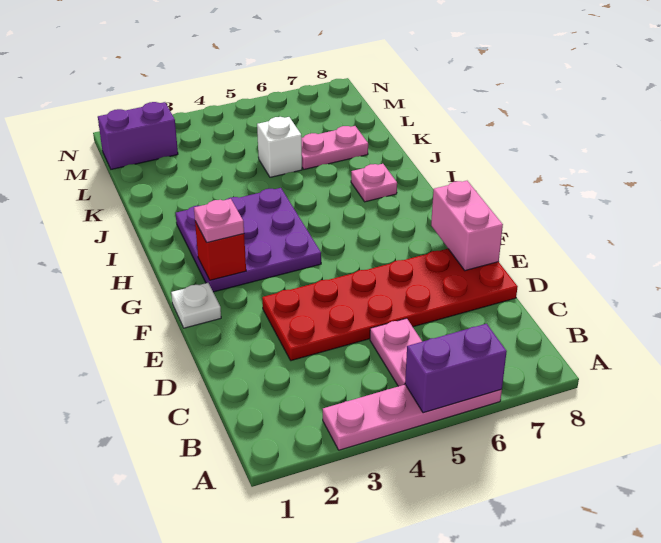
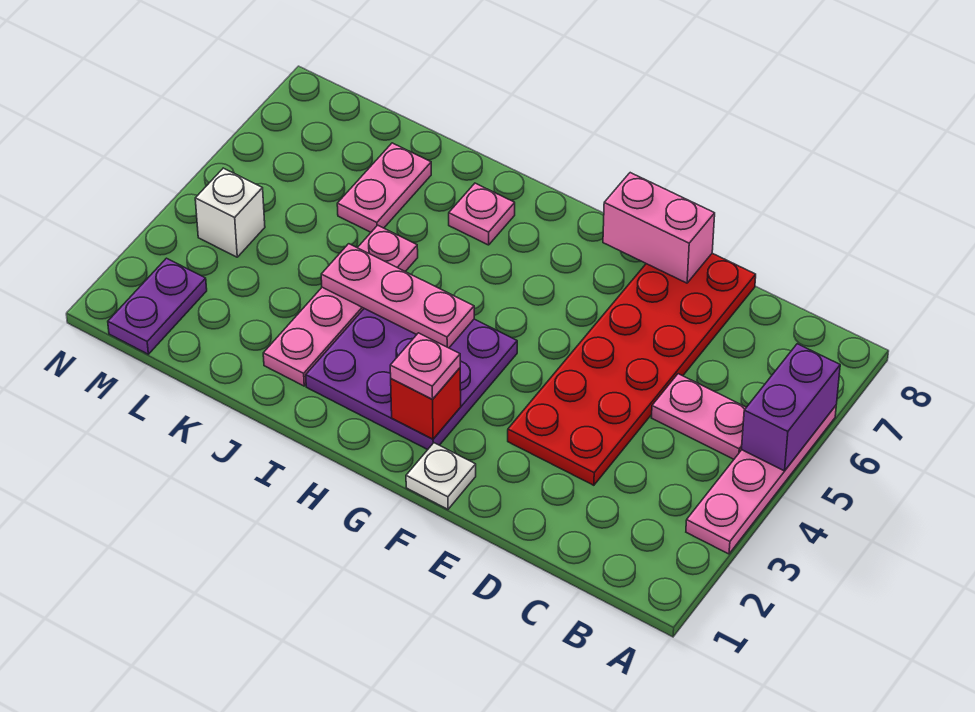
none -> pink plate H4:J4 level 2
none -> pink plate J2:J5 level 1
white brick K5 level 1 -> white brick M4 level 1
purple brick M1:M2 level 1 -> purple plate M1:M2 level 1

